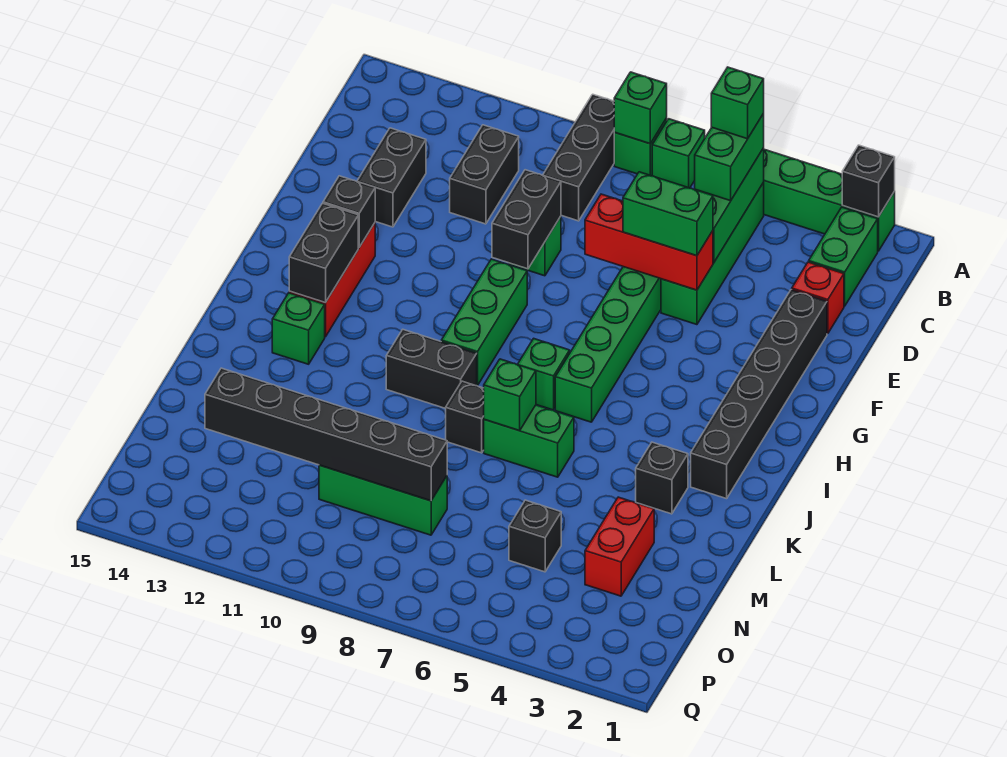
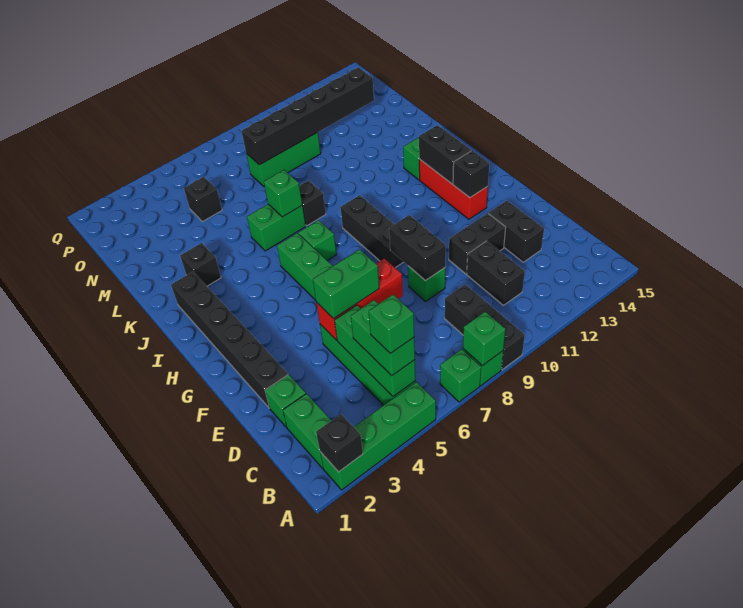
red brick D2 level 1 -> green brick D2 level 1
green brick G9:I9 level 1 -> black brick G9:I9 level 1
black brick J9:J10 level 1 -> black brick E11:E12 level 1
red brick M3:N3 level 1 -> none

